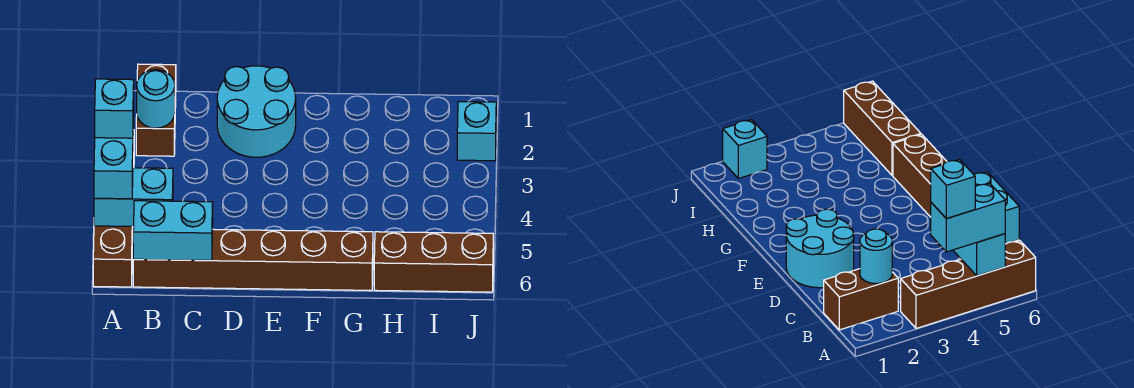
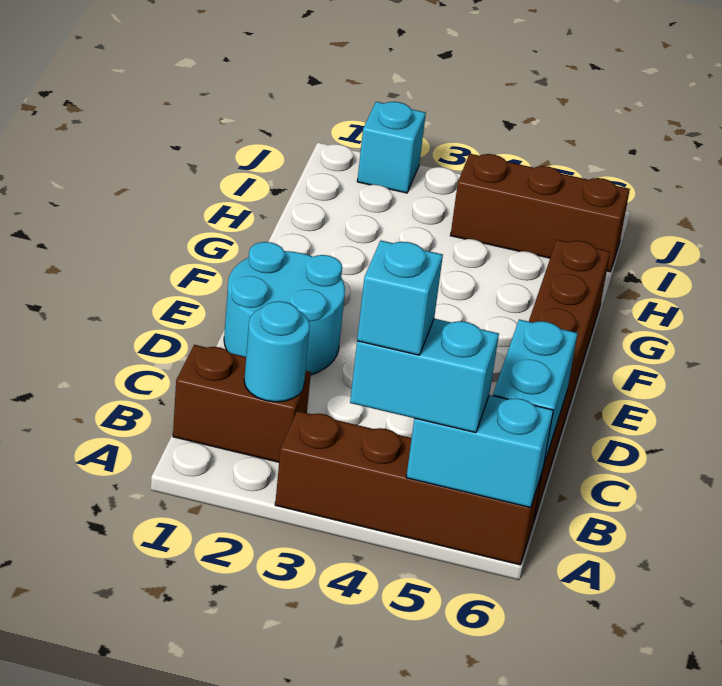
cyan brick A5:B5 level 2 -> cyan brick A5:A6 level 2
brown brick H6:J6 level 1 -> brown brick I4:I6 level 1

